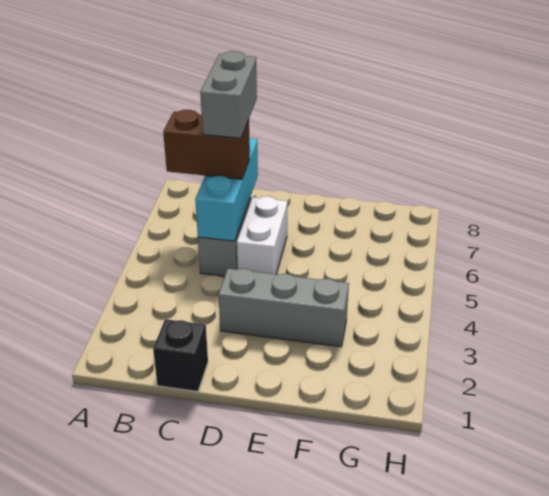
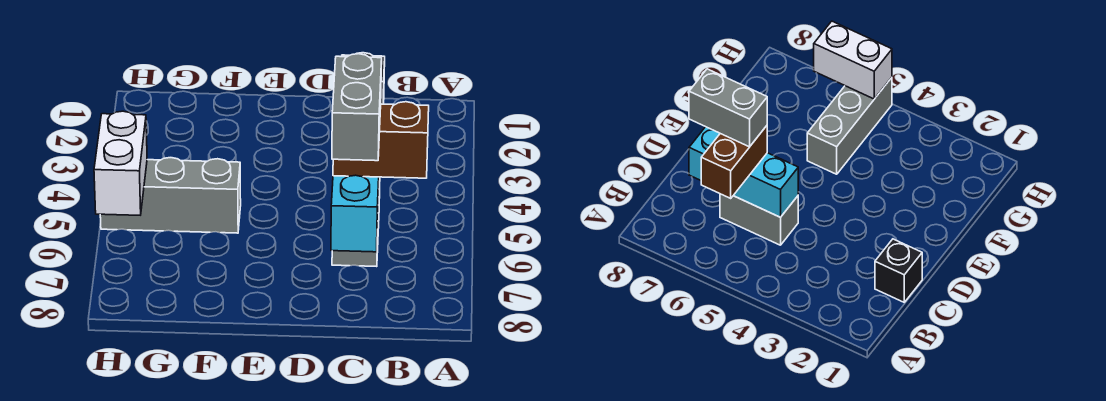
grey brick D3:F3 level 1 -> grey brick F5:H5 level 1
white brick D5:D6 level 1 -> white brick H5:H6 level 2

